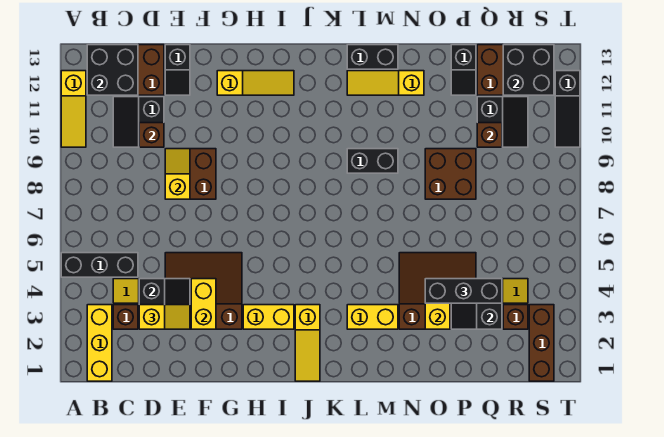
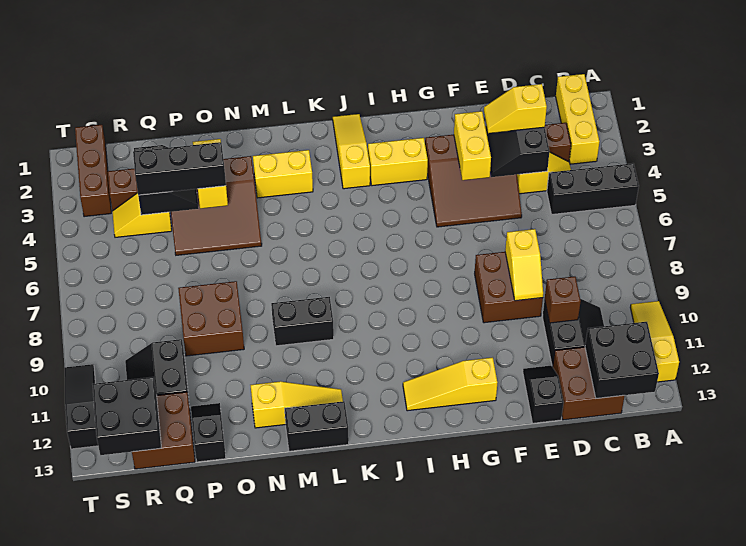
brown brick Q10 level 2 -> none

